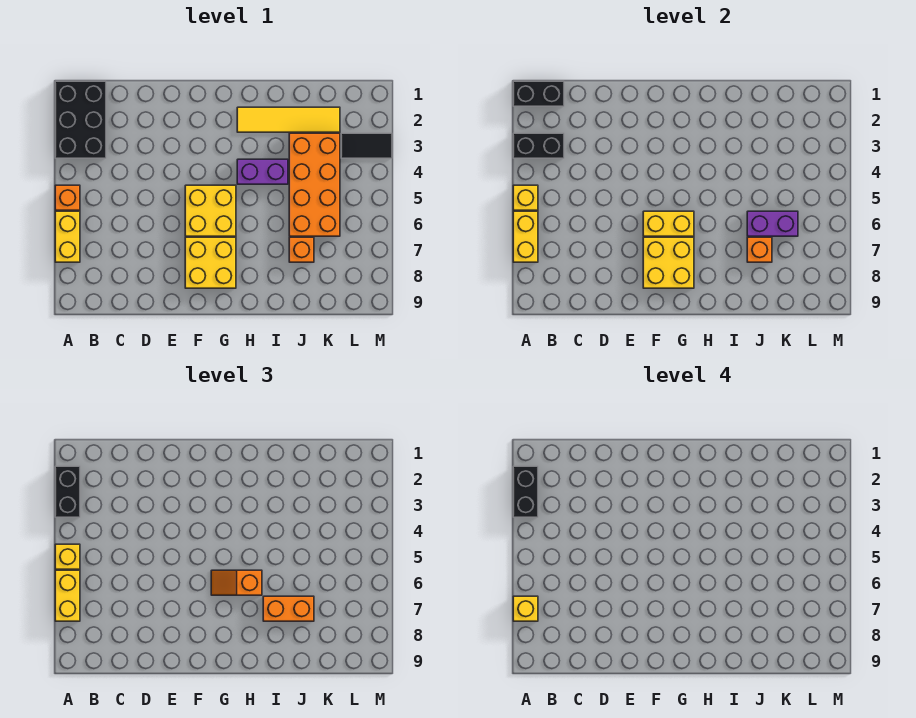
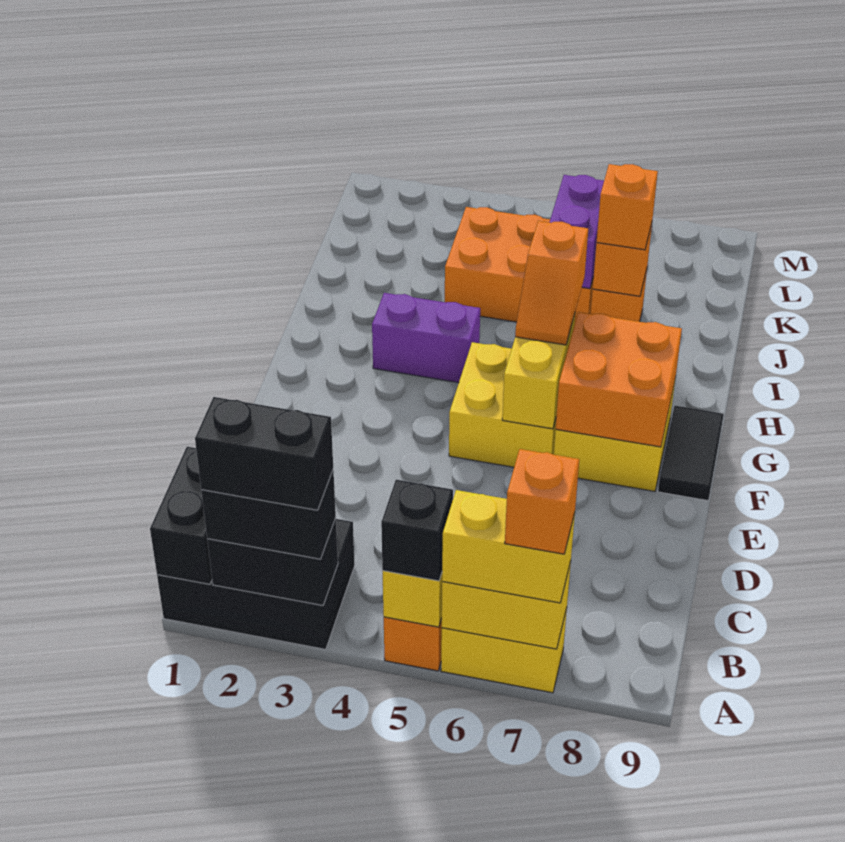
black brick A3:B3 level 2 -> black brick A2:A3 level 2
yellow brick A5 level 3 -> black brick A5 level 3
yellow brick A7 level 4 -> orange brick A7 level 4
yellow brick F7:G8 level 2 -> orange brick F7:G8 level 2
yellow tile H2:K2 level 1 -> none
purple brick H4:I4 level 1 -> purple brick H3:H4 level 1
orange brick I7:J7 level 3 -> orange brick J7 level 3
orange brick J3:K6 level 1 -> orange brick J4:K6 level 1
black tile L3:M3 level 1 -> black tile F9:G9 level 1

